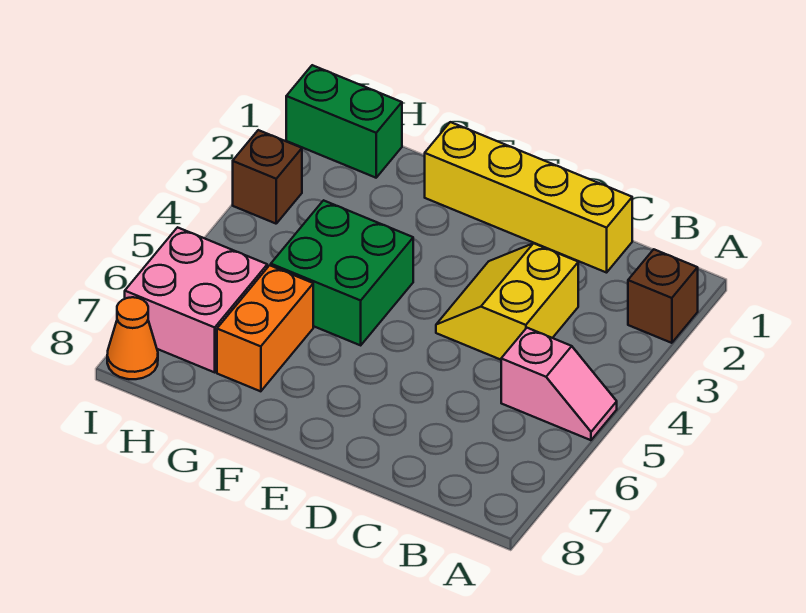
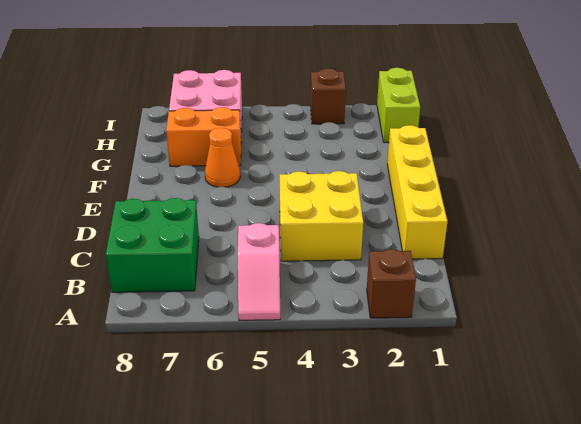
yellow slope C3:D4 level 1 top C -> yellow brick C3:D4 level 1
green brick F4:G5 level 1 -> green brick B7:C8 level 1
green brick H1:I1 level 1 -> lime brick H1:I1 level 1
orange cone I8 level 1 -> orange cone F6 level 1

